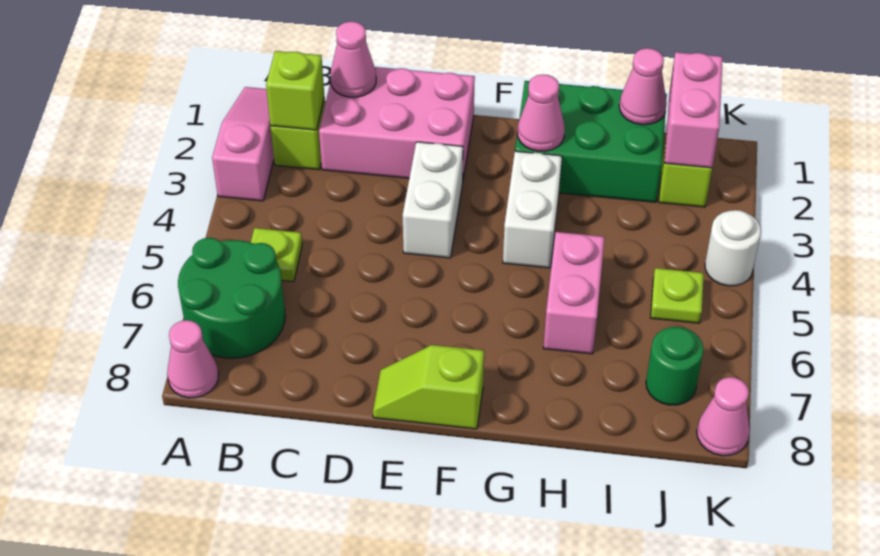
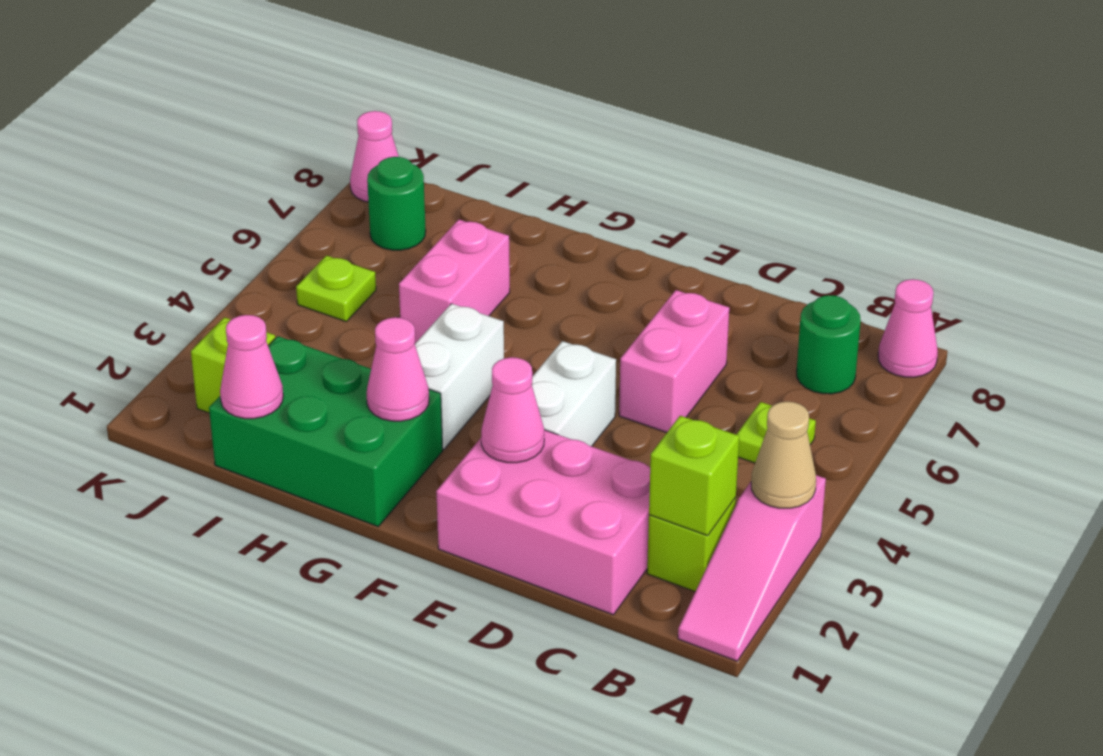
none -> tan cone A3 level 2
green round brick A6:B7 level 1 -> green round brick B7 level 1
pink cone C1 level 2 -> pink cone E2 level 2
lime slope E8:F8 level 1 top F -> none
pink brick J1:J2 level 2 -> pink brick D5:D6 level 1
white round brick K4 level 1 -> none

